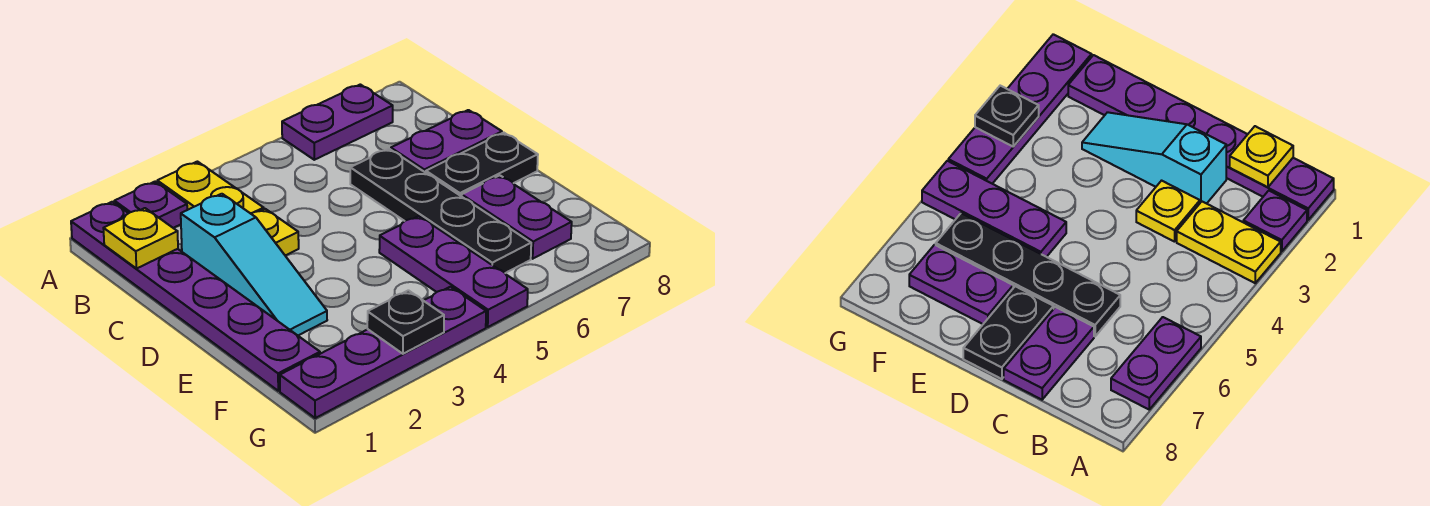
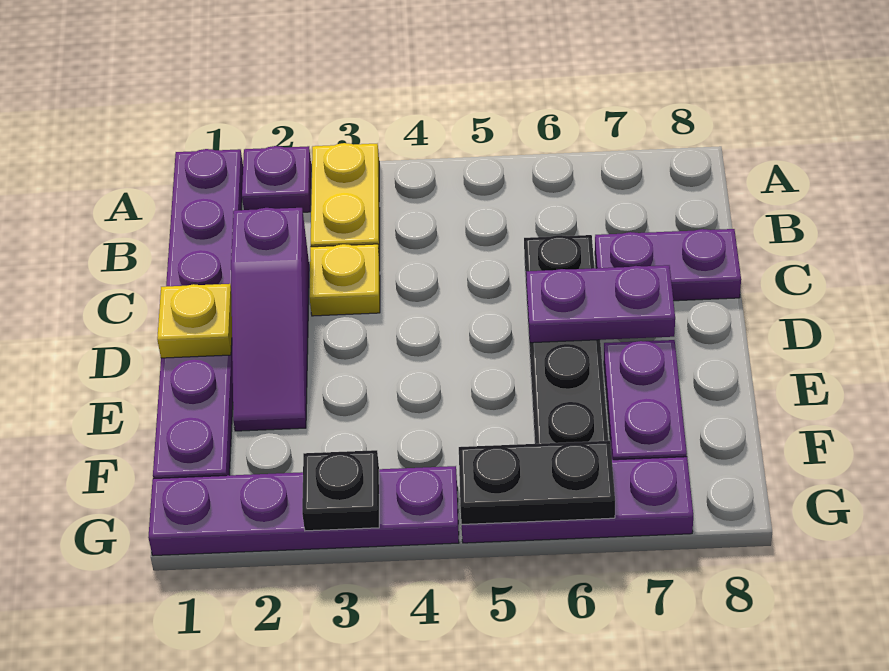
purple plate A6:A7 level 1 -> purple plate D6:D7 level 2
yellow plate B1 level 2 -> yellow plate D1 level 2
cyan slope C2:E2 level 1 top C -> purple slope C2:E2 level 1 top C
black plate D7:D8 level 1 -> black plate G5:G6 level 2
purple plate E5:G5 level 1 -> purple plate G5:G7 level 1

